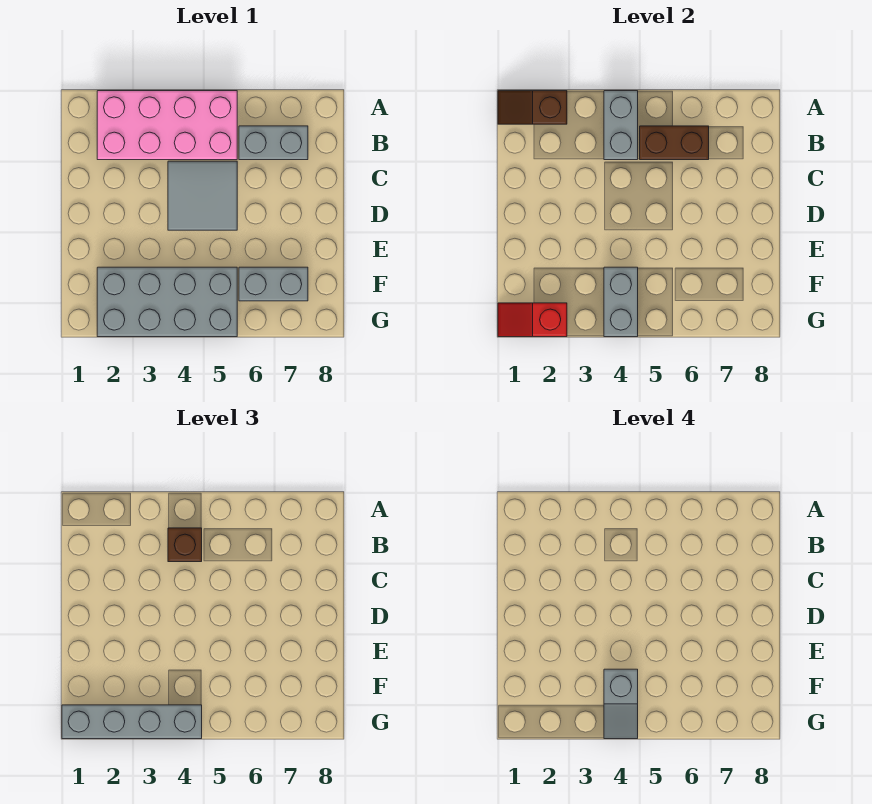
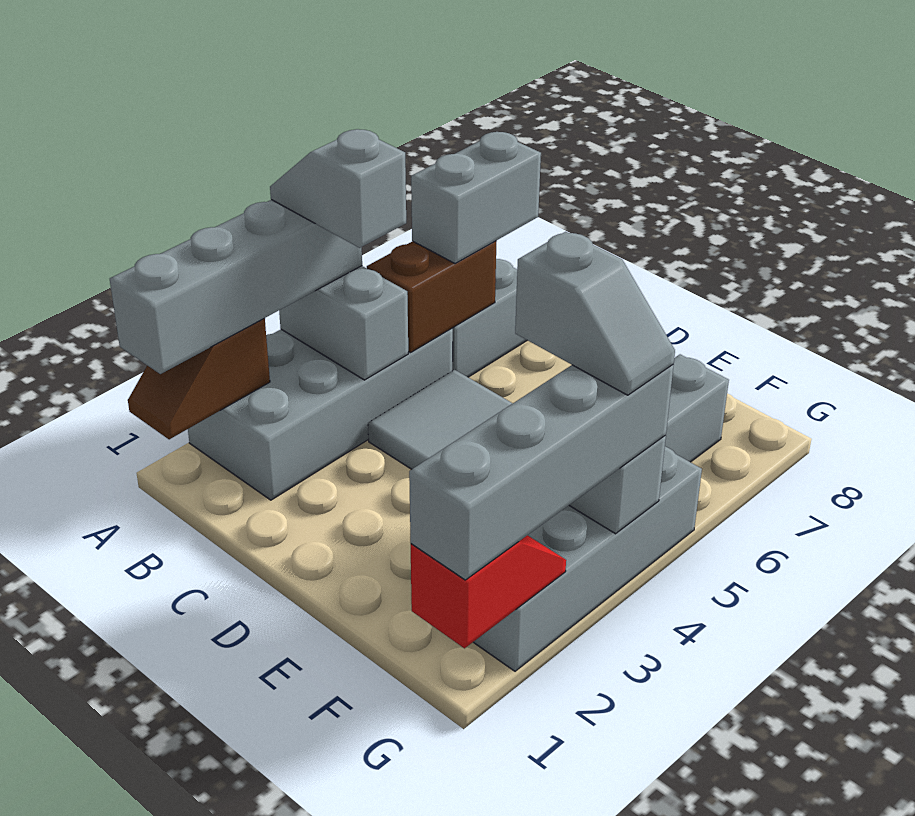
none -> grey brick A1:A4 level 3
pink brick A2:B5 level 1 -> grey brick A2:B5 level 1
none -> grey slope A4:B4 level 4 top B
brown brick B4 level 3 -> none
none -> grey brick B6:B7 level 3
red slope G1:G2 level 2 top 2 -> red slope G1:G2 level 2 top 1

